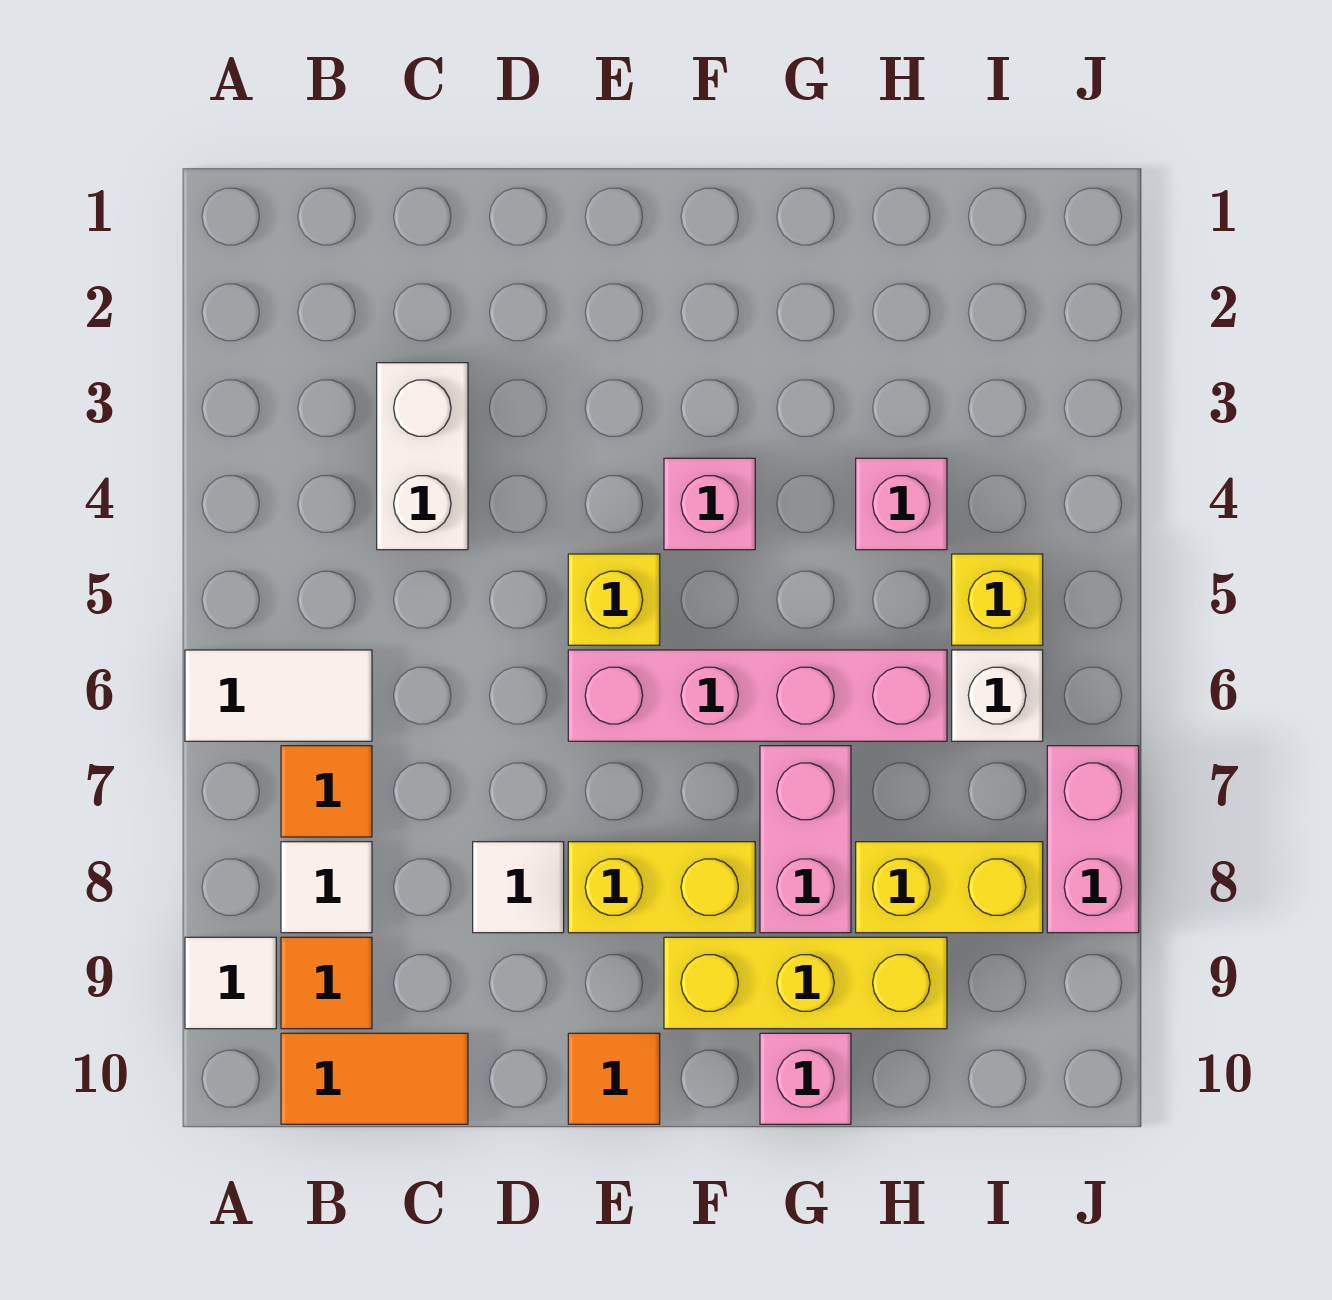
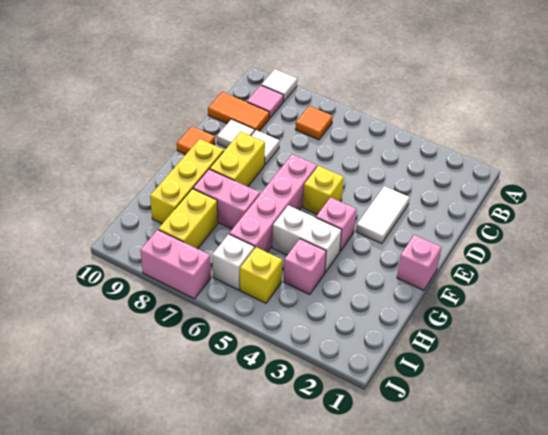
white tile A6:B6 level 1 -> white tile D3:E3 level 1
white tile B8 level 1 -> white tile D9 level 1
orange tile B9 level 1 -> pink tile B9 level 1
orange tile B10:C10 level 1 -> orange tile C9:C10 level 1
white brick C3:C4 level 1 -> white brick G4:G5 level 1
pink brick G10 level 1 -> pink brick F1 level 1

